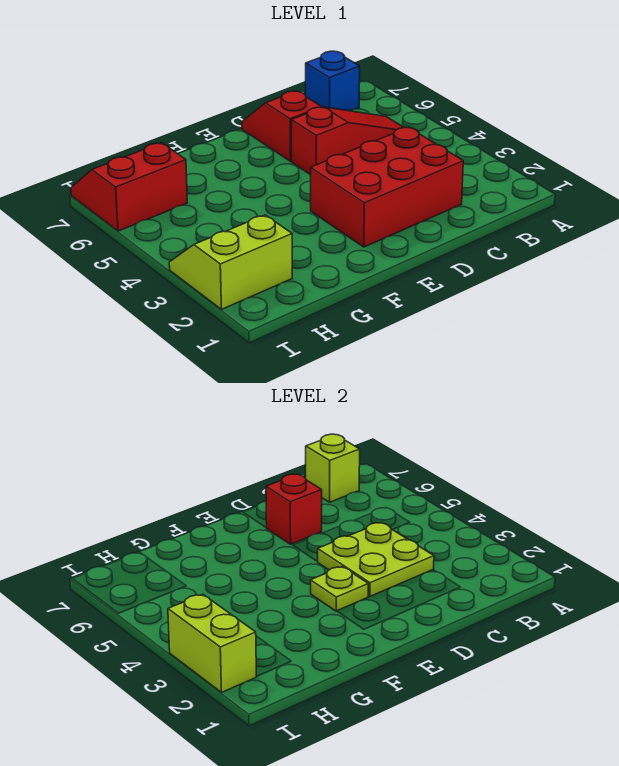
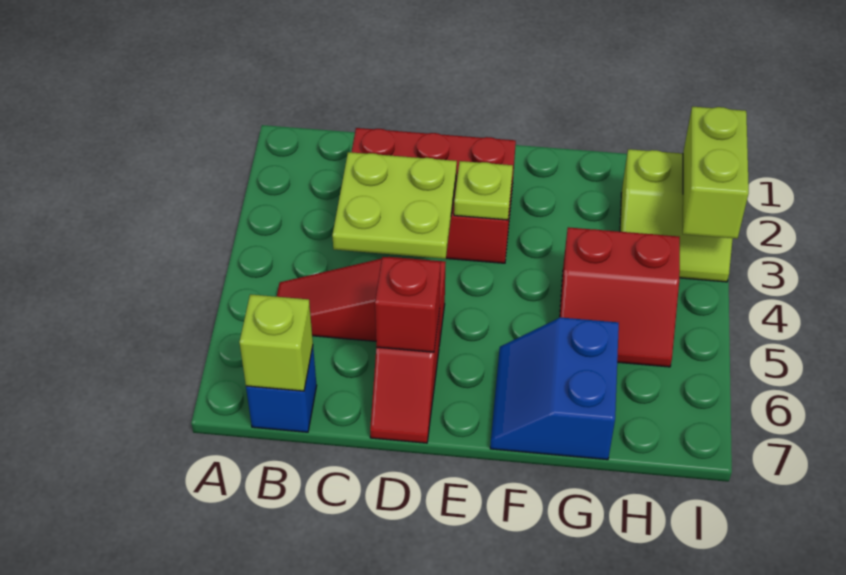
none -> blue slope F6:G7 level 1 top G
red slope H6:I7 level 1 top 6 -> red slope G4:H5 level 1 top 4

